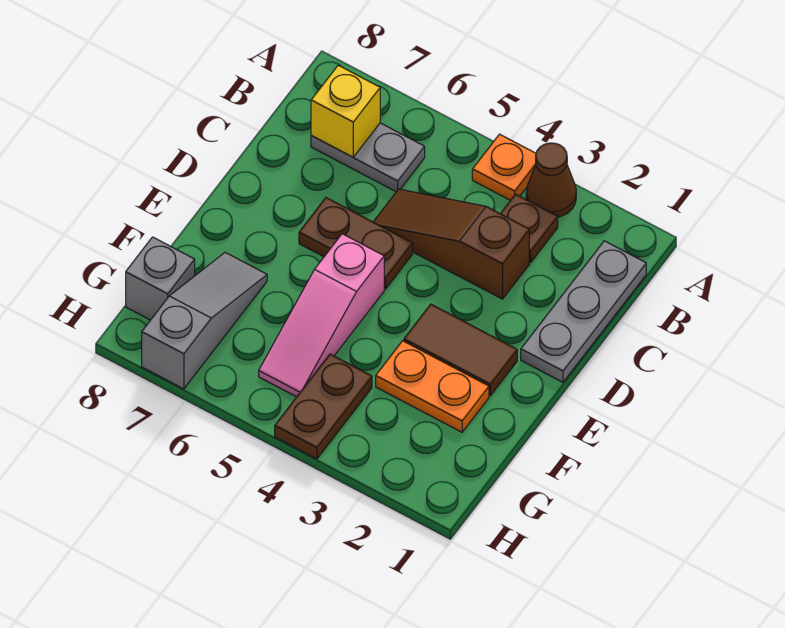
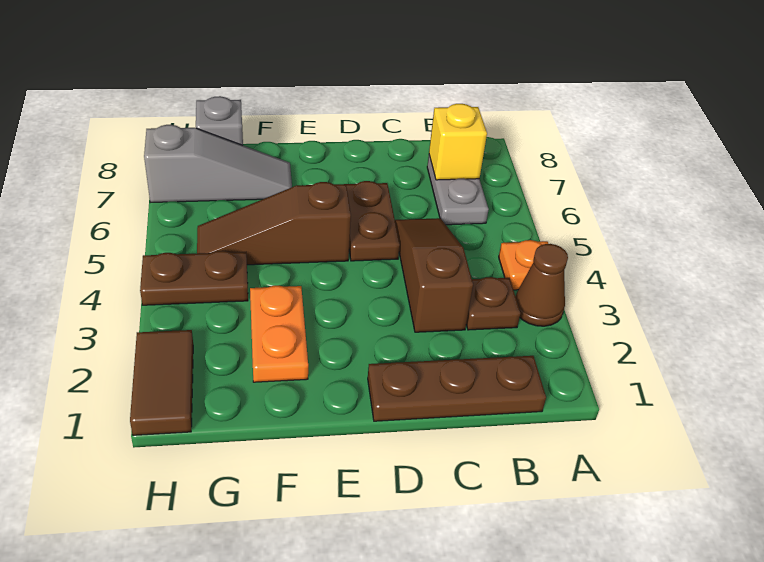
grey plate B1:D1 level 1 -> brown plate B1:D1 level 1
brown tile E2:E3 level 1 -> brown tile H1:H2 level 1
pink slope E5:G5 level 1 top E -> brown slope E5:G5 level 1 top E

